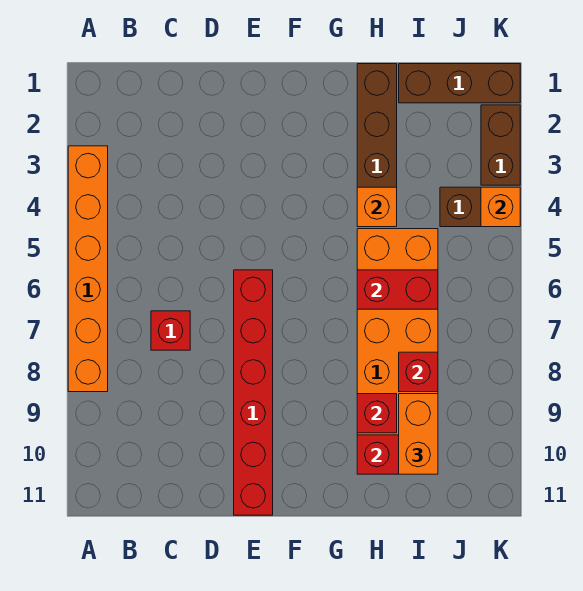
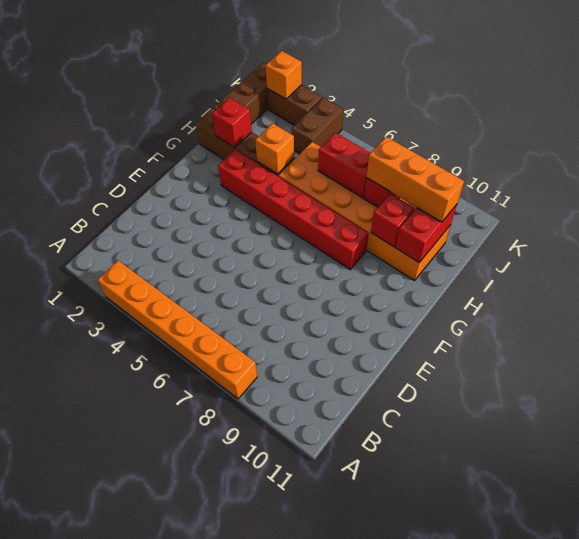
red brick C7 level 1 -> red brick H2 level 2
red brick E6:E11 level 1 -> red brick G3:G8 level 1
red brick H6:I6 level 2 -> red brick I6:I7 level 2
orange brick I9:I10 level 3 -> orange brick I8:I10 level 3
orange brick K4 level 2 -> orange brick K2 level 2

